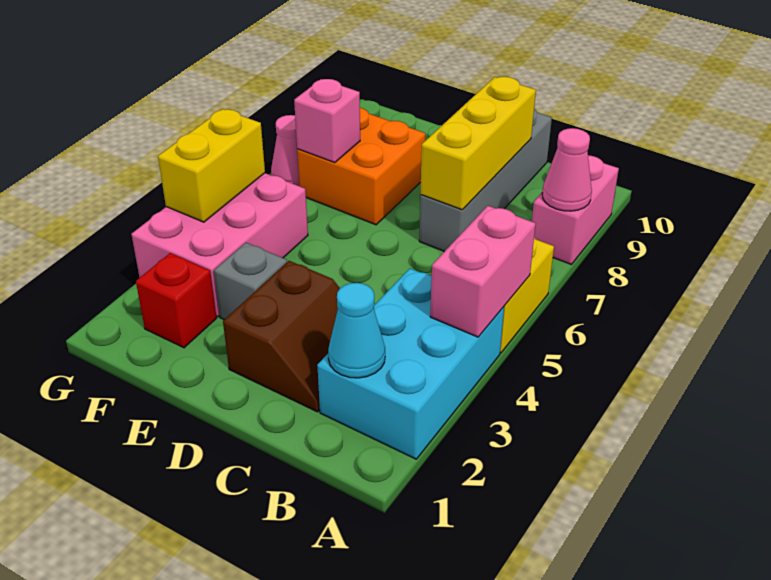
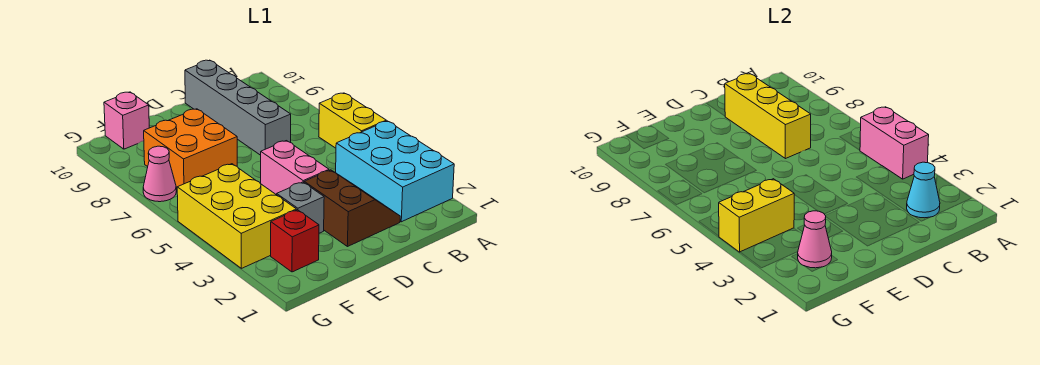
pink brick A8:A9 level 1 -> pink brick D4:D5 level 1
pink cone A8 level 2 -> pink cone F2 level 2
pink brick F3:G5 level 1 -> yellow brick F3:G5 level 1
pink brick F7 level 2 -> pink brick F10 level 1
yellow brick G4:G5 level 2 -> yellow brick F4:G4 level 2

